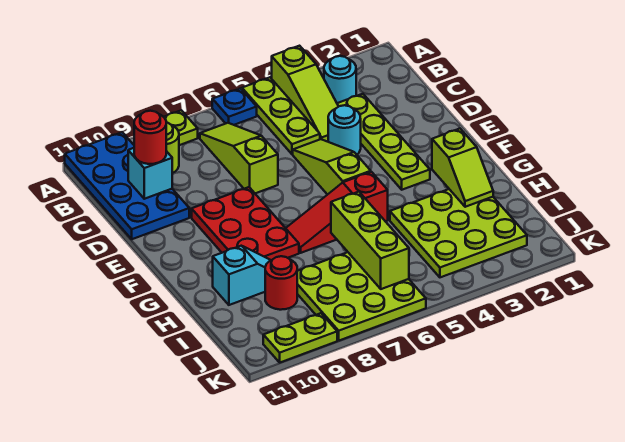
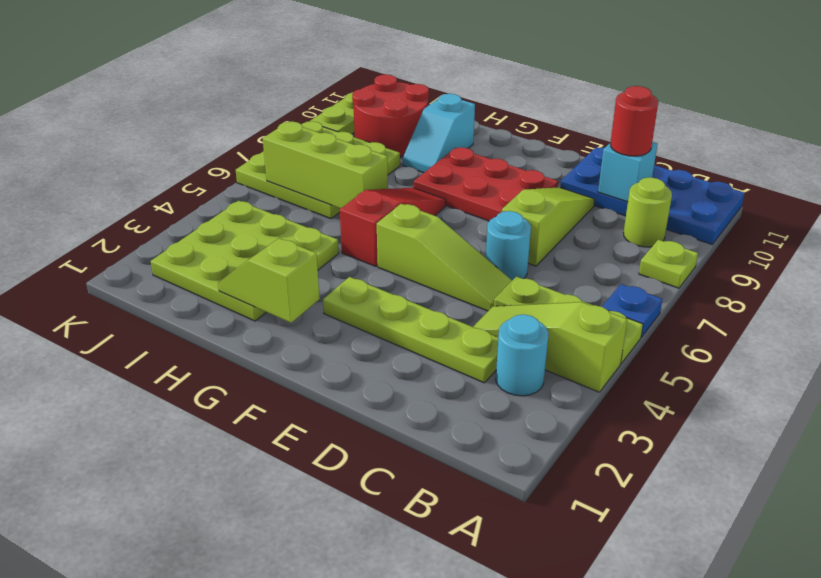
lime slope B7:D7 level 1 top D -> lime slope D7:D9 level 1 top 7
cyan round brick D4 level 1 -> cyan round brick D6 level 1
red round brick I9 level 1 -> red round brick I9:J10 level 1

